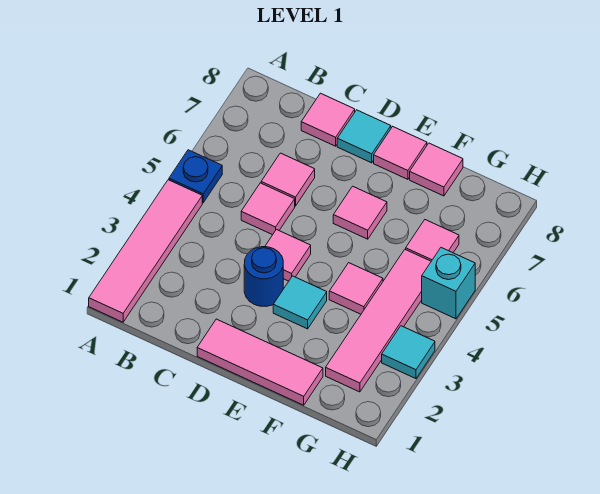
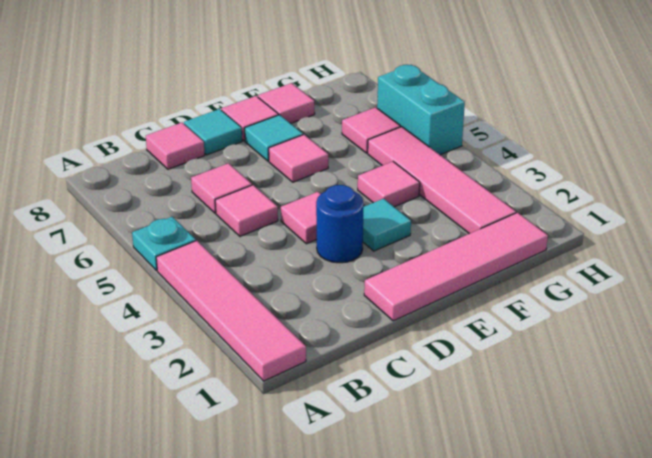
blue plate A5 level 1 -> cyan plate A5 level 1
pink tile D1:F1 level 1 -> pink tile D1:G1 level 1
cyan tile H3 level 1 -> cyan tile E7 level 1
cyan brick H5 level 1 -> cyan brick H5:H6 level 1

